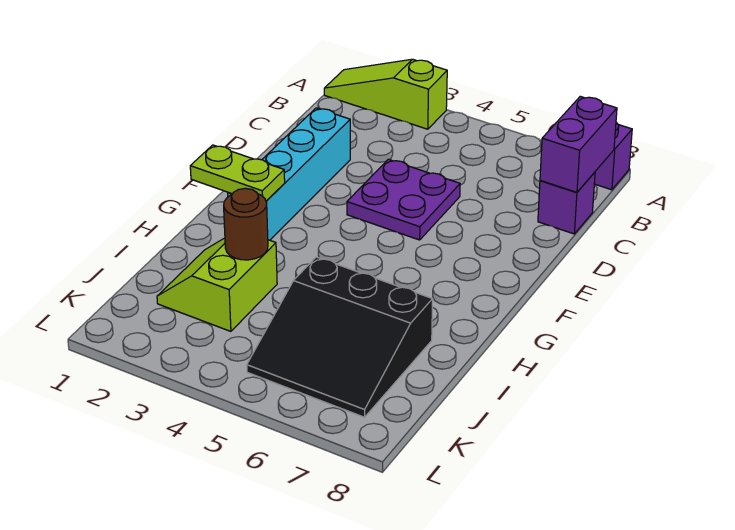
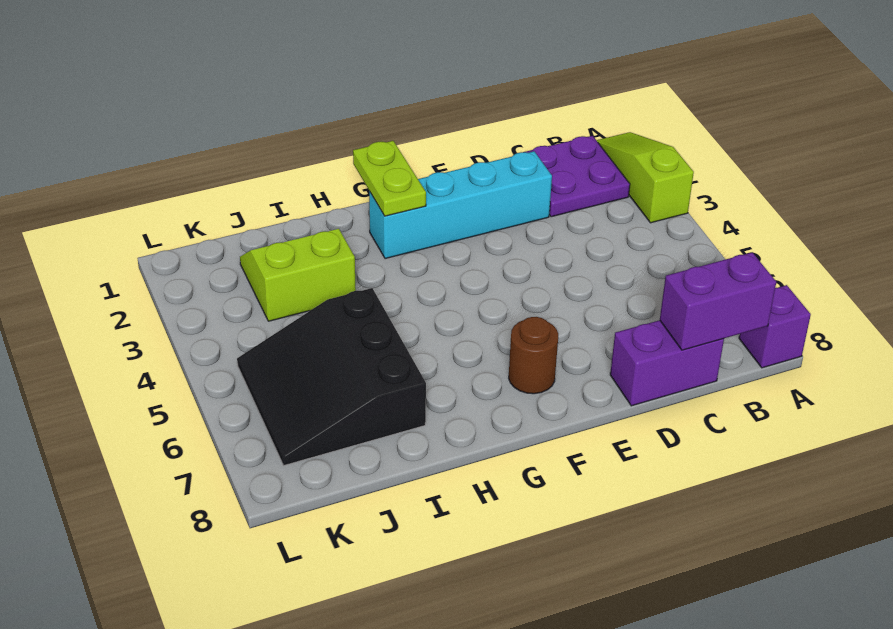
purple brick C8 level 1 -> purple brick C8:D8 level 1
purple plate D4:E5 level 1 -> purple plate B1:C2 level 1
brown round brick I3 level 2 -> brown round brick F7 level 1

